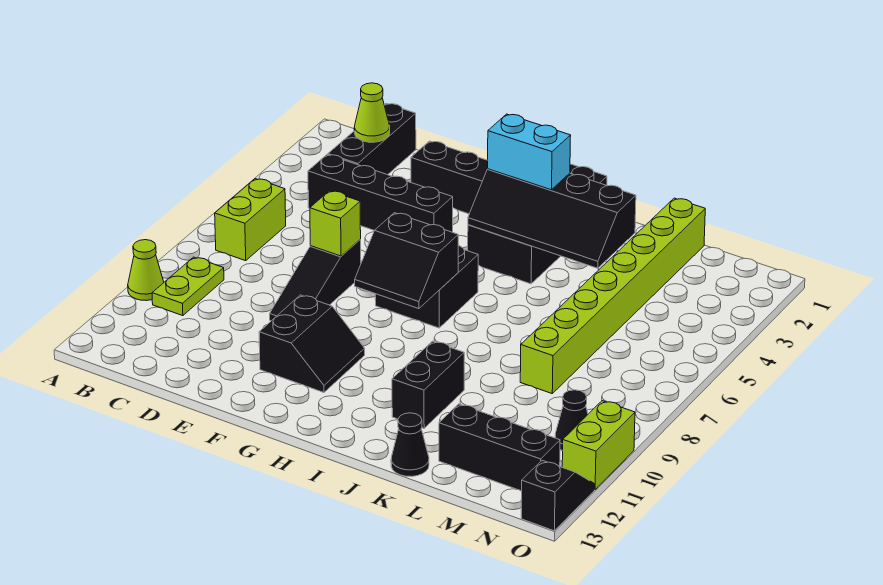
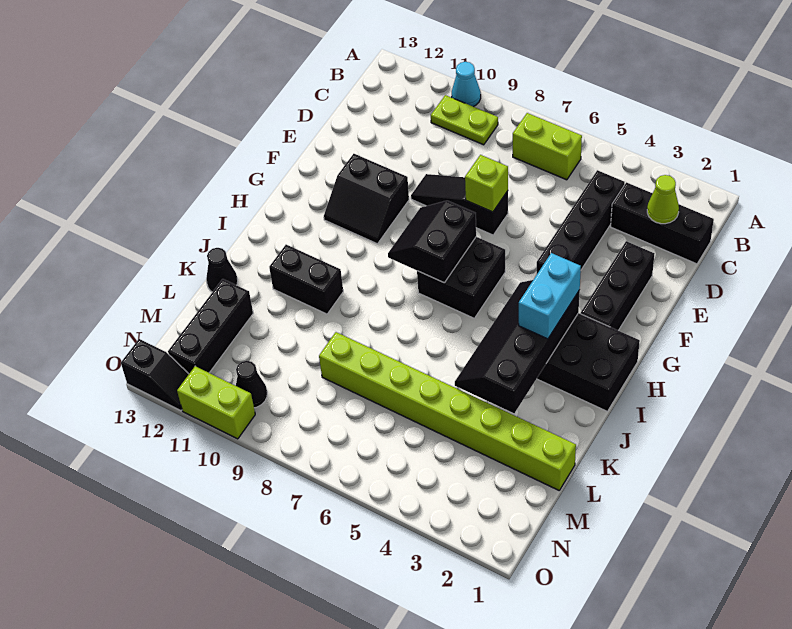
lime cone A10 level 1 -> cyan cone A10 level 1

